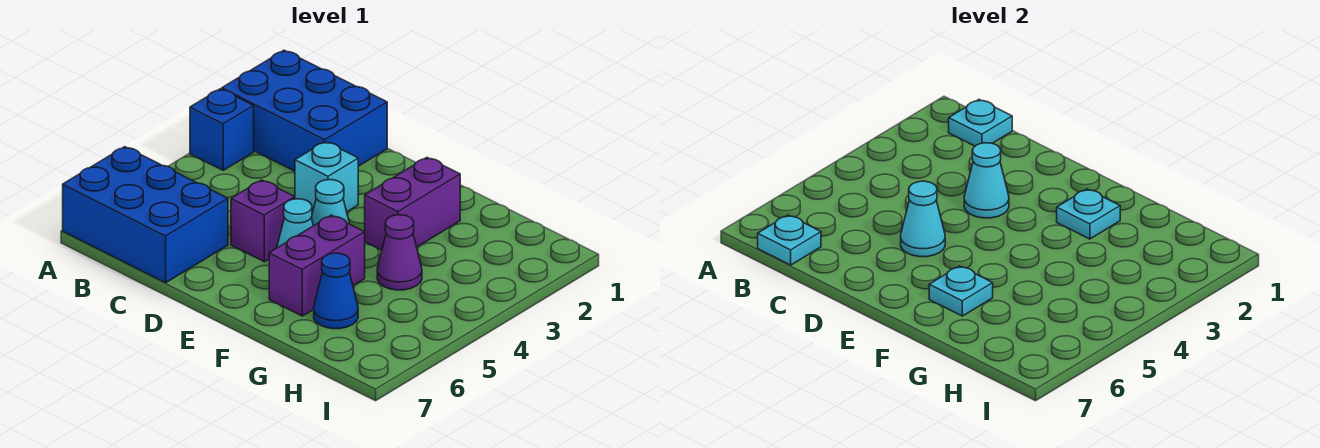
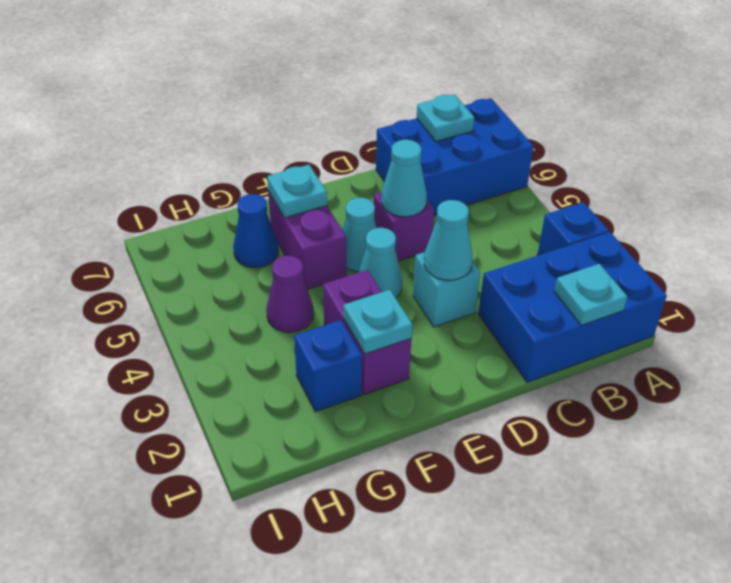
none -> blue brick G2 level 1

